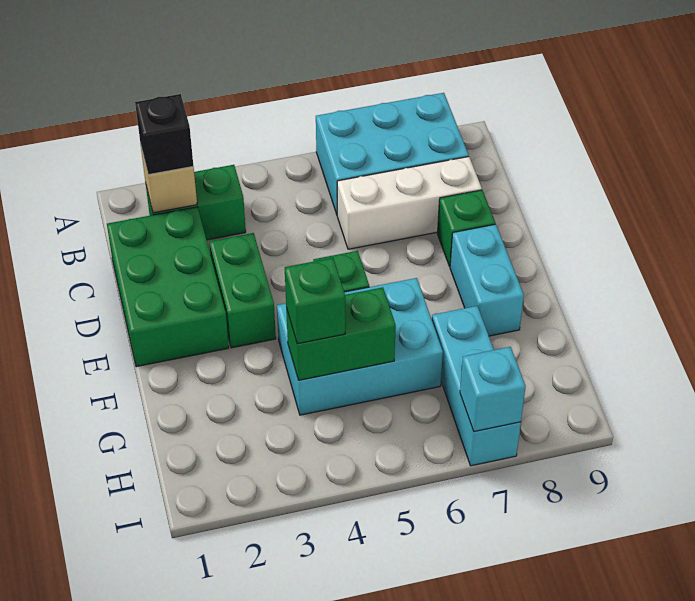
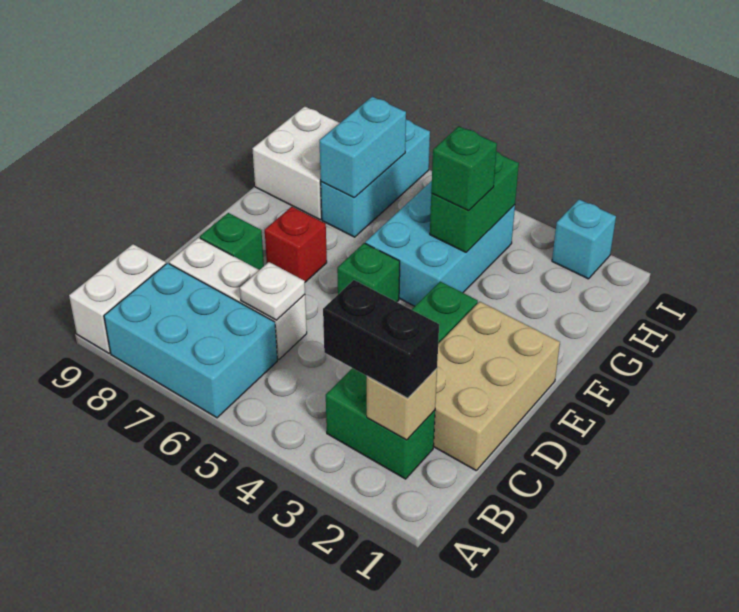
none -> white brick A9:B9 level 1
black brick B2 level 3 -> black brick B2:B3 level 3
green brick C1:E2 level 1 -> tan brick C1:E2 level 1
none -> white plate C6 level 2
none -> red brick E7 level 1
cyan brick E8:F8 level 1 -> cyan brick G7:H7 level 2
cyan brick F4:G6 level 1 -> cyan brick F4:H5 level 1
green brick G4:G5 level 2 -> green brick G4:H4 level 2
none -> white brick G8:H9 level 1
cyan brick I7 level 2 -> cyan brick I2 level 1

